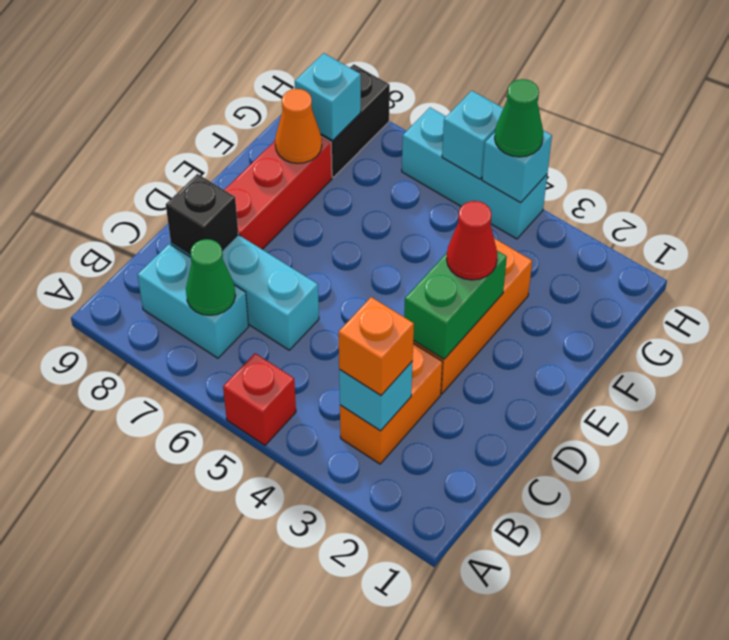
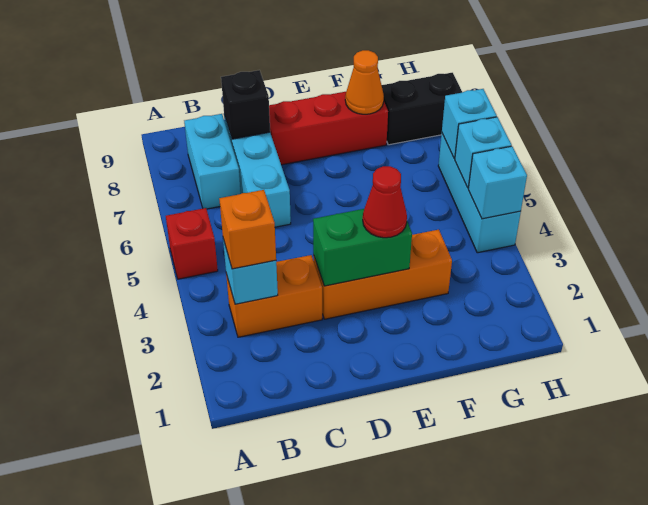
green cone B7 level 2 -> none
cyan brick G8 level 2 -> cyan brick H6 level 2
green cone H4 level 3 -> none

